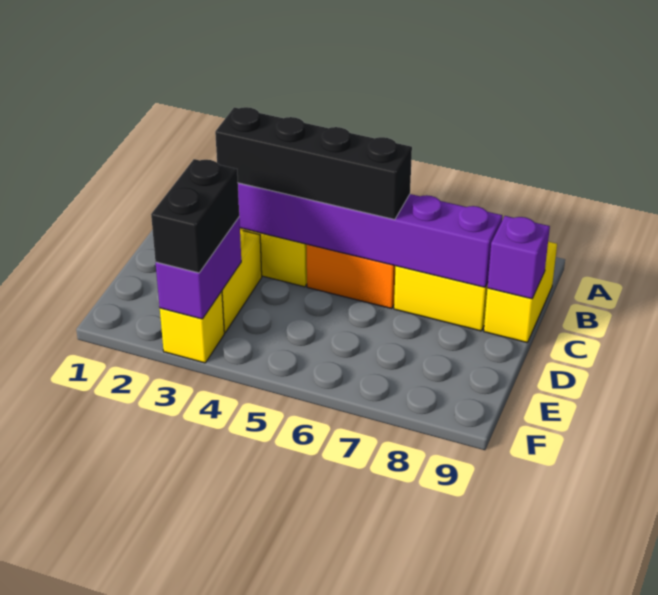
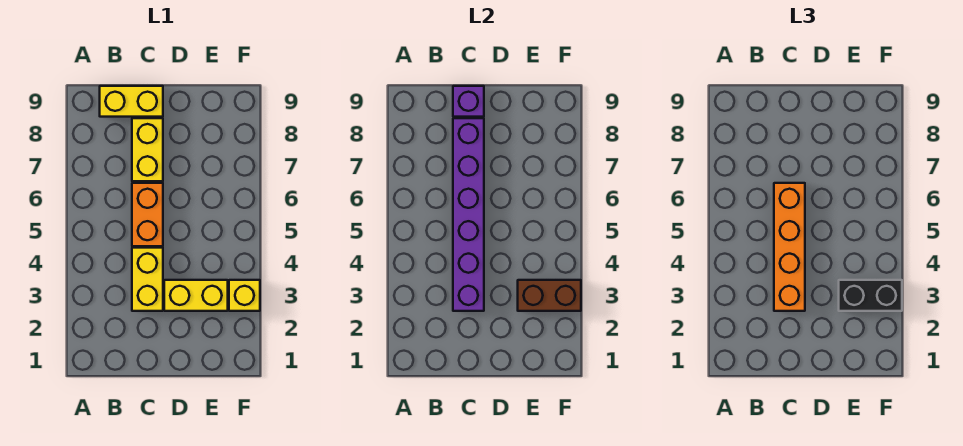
black brick C3:C6 level 3 -> orange brick C3:C6 level 3
purple brick E3:F3 level 2 -> brown brick E3:F3 level 2

